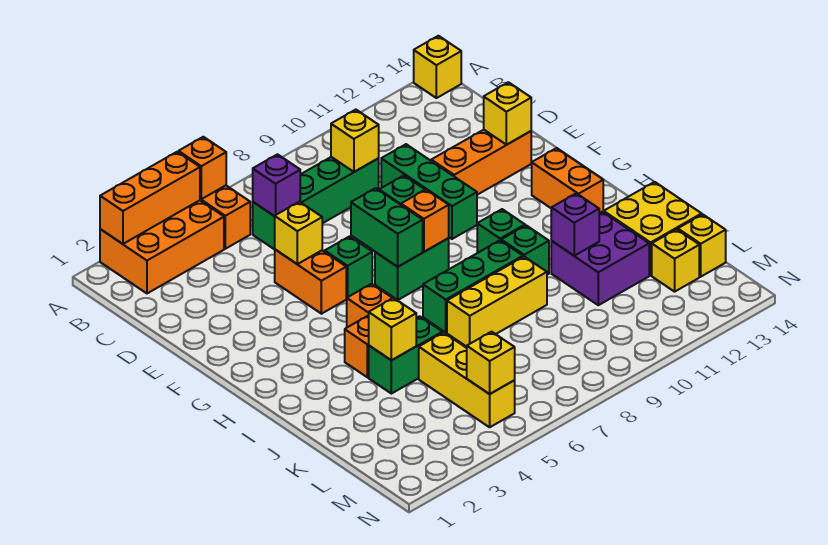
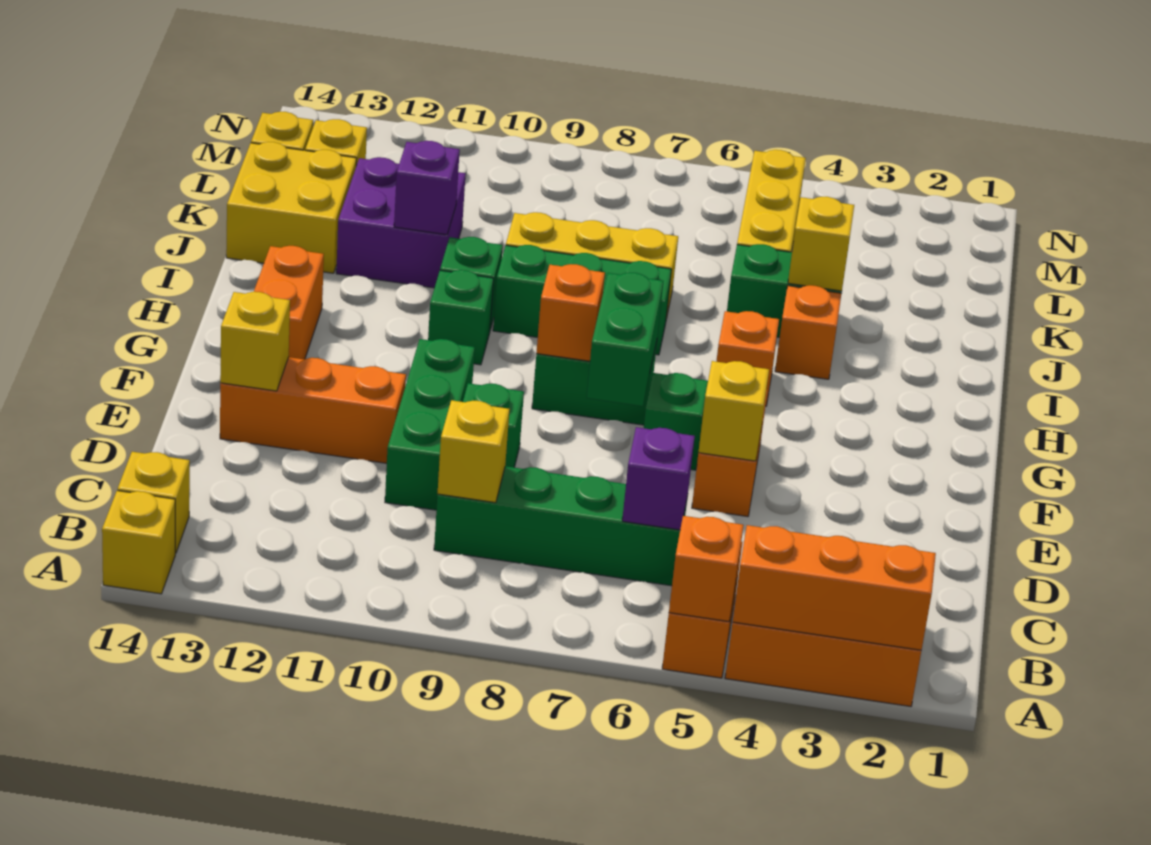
yellow brick M5 level 2 -> yellow brick B14 level 1

